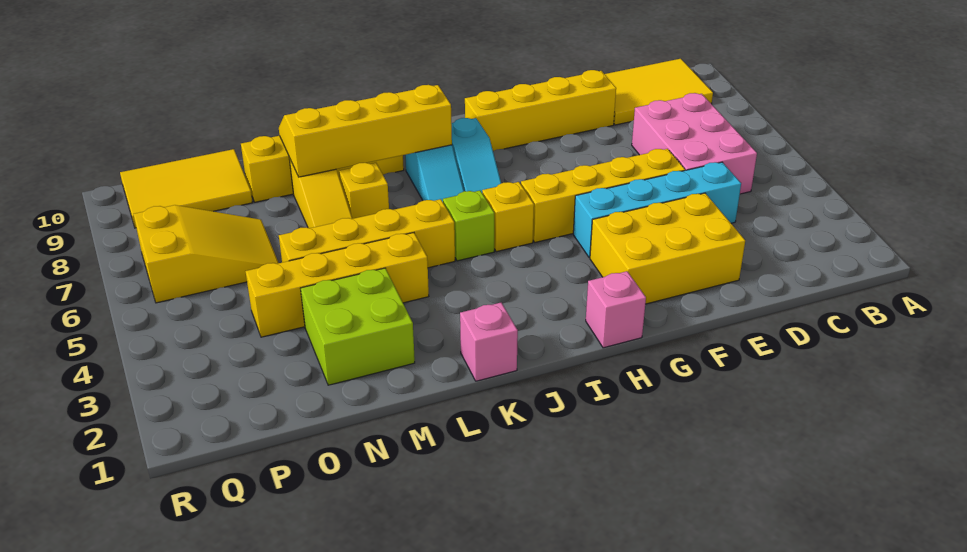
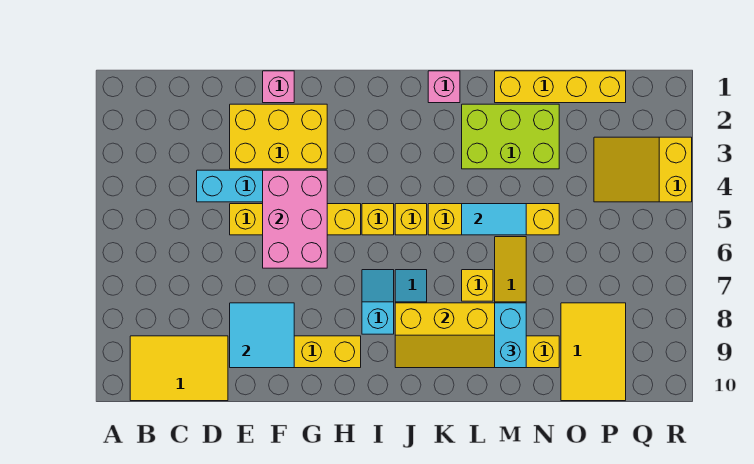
pink brick C5:D7 level 1 -> pink brick F4:G6 level 2
none -> cyan tile E8:F9 level 2
pink brick H1 level 1 -> pink brick F1 level 1
lime brick J5 level 1 -> yellow brick J5 level 1
yellow brick L4:O4 level 1 -> yellow brick M1:P1 level 1
none -> cyan tile L5:M5 level 2
lime brick M2:N3 level 1 -> lime brick L2:N3 level 1
none -> cyan brick M8:M9 level 3
yellow slope O6:Q7 level 1 top Q -> yellow slope P3:R4 level 1 top R
yellow tile O9:Q10 level 1 -> yellow tile O8:P10 level 1

